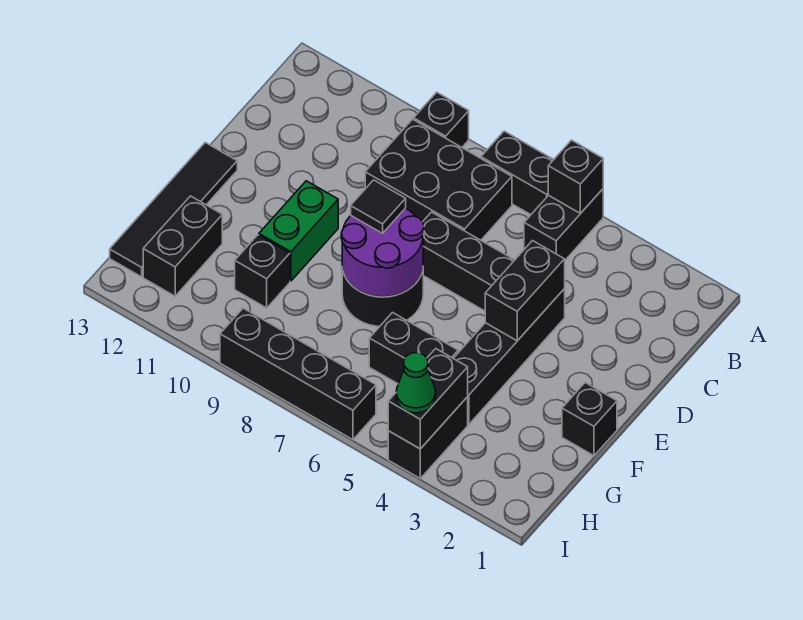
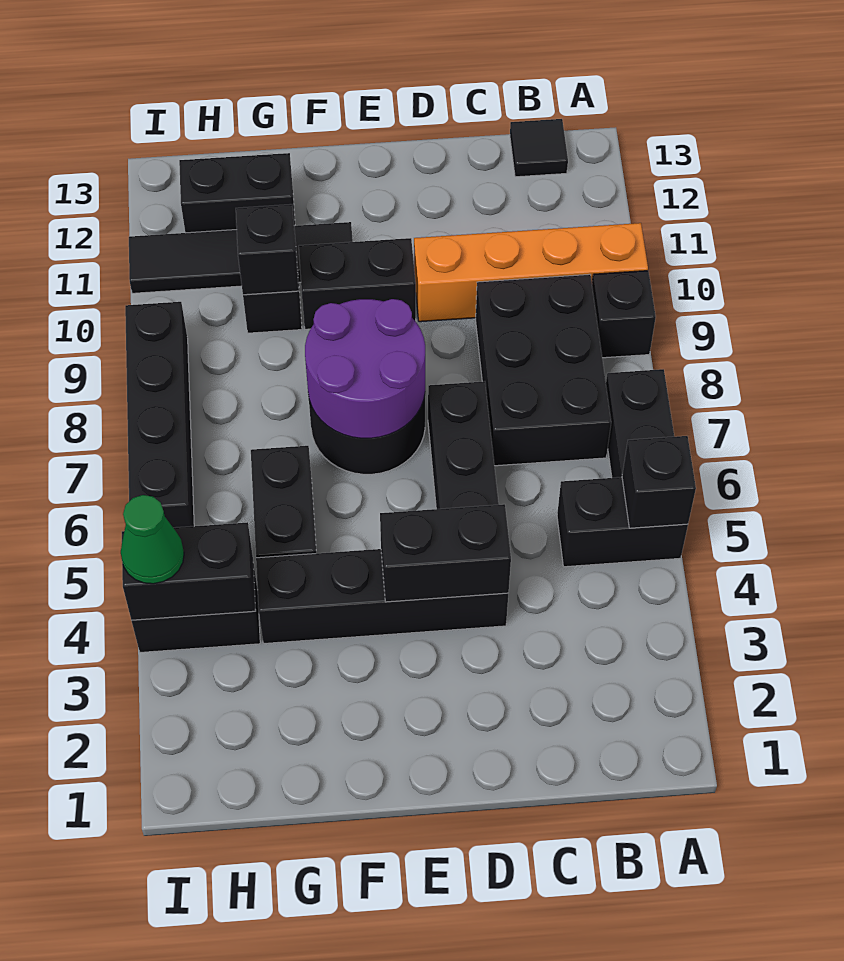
none -> orange brick A10:D10 level 1
black tile E8 level 3 -> black tile B13 level 1
green brick E10:F10 level 1 -> black brick E10:F10 level 1
black tile E13:H13 level 1 -> black tile F11:I11 level 1
black brick F1 level 1 -> black brick G10 level 2

